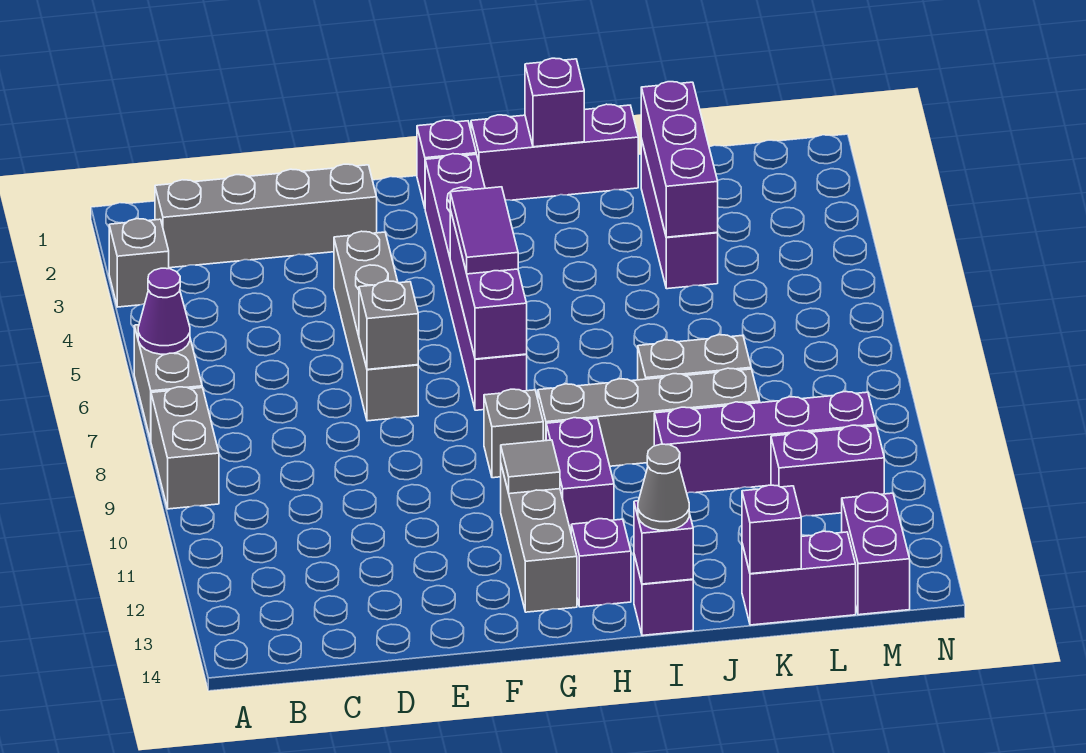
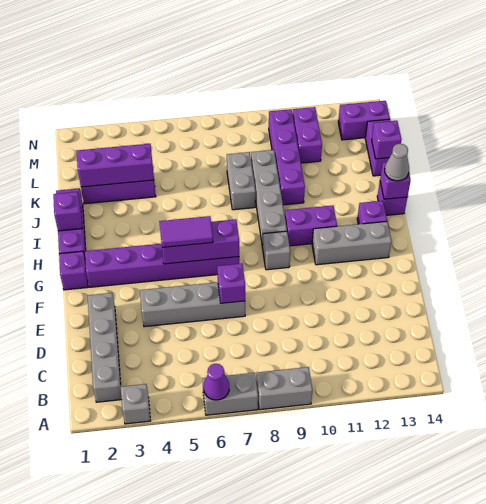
grey brick E7 level 2 -> purple brick E7 level 2
grey tile G11 level 2 -> none

